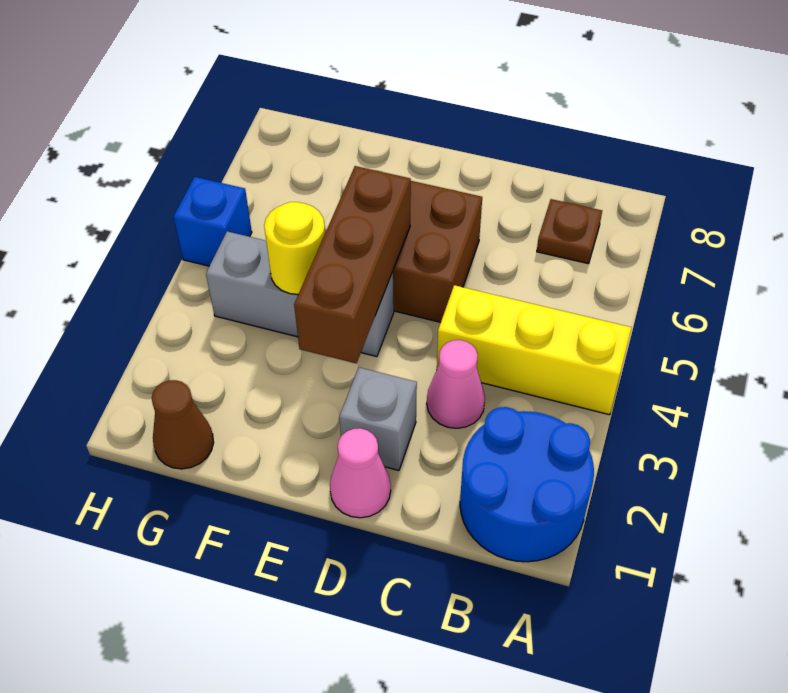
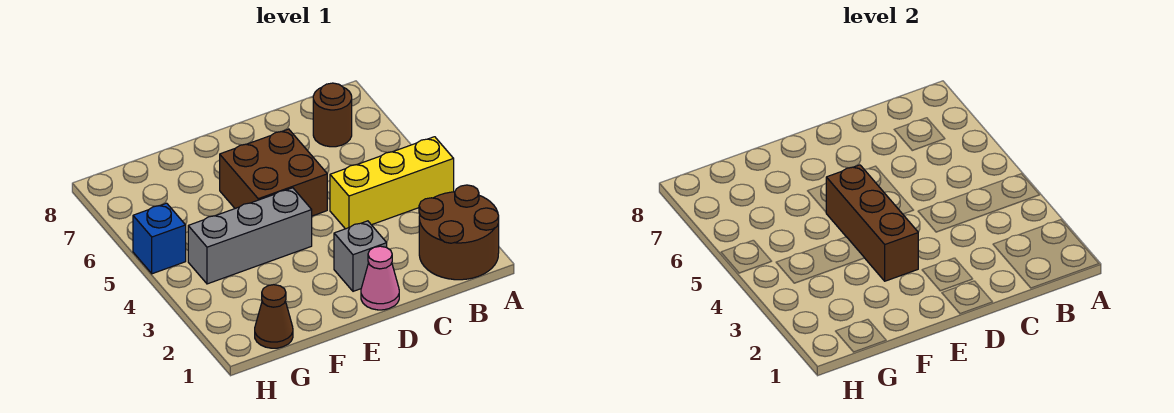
blue round brick A1:B2 level 1 -> brown round brick A1:B2 level 1
brown plate B7 level 1 -> brown round brick B7 level 1
pink cone C3 level 1 -> none
yellow round brick F4 level 2 -> none

